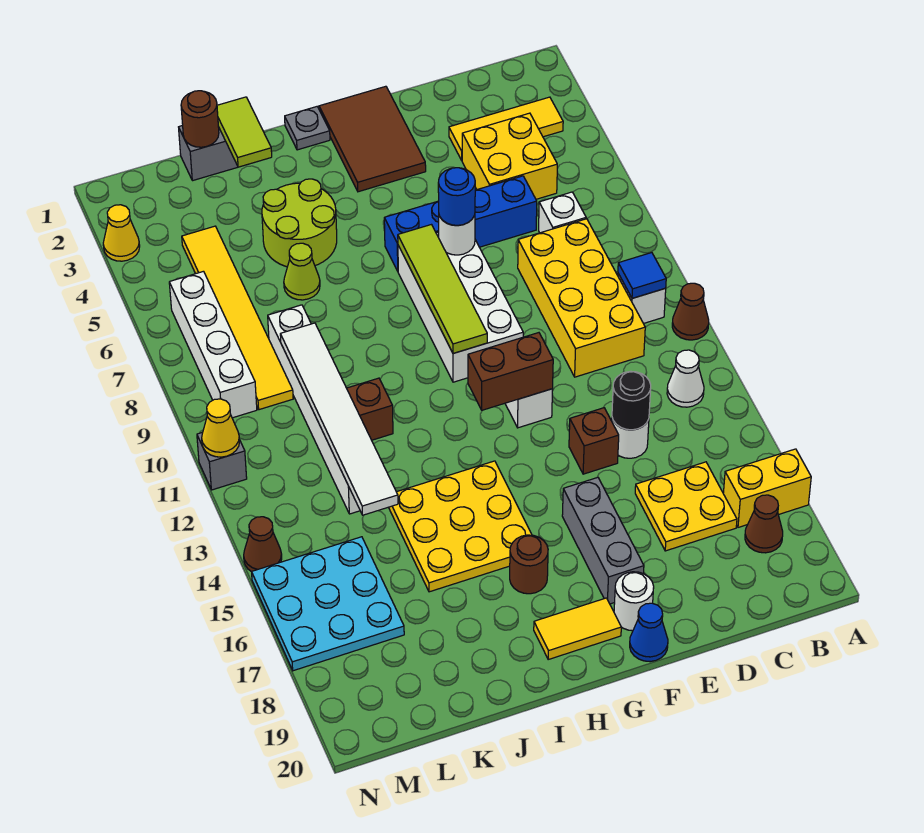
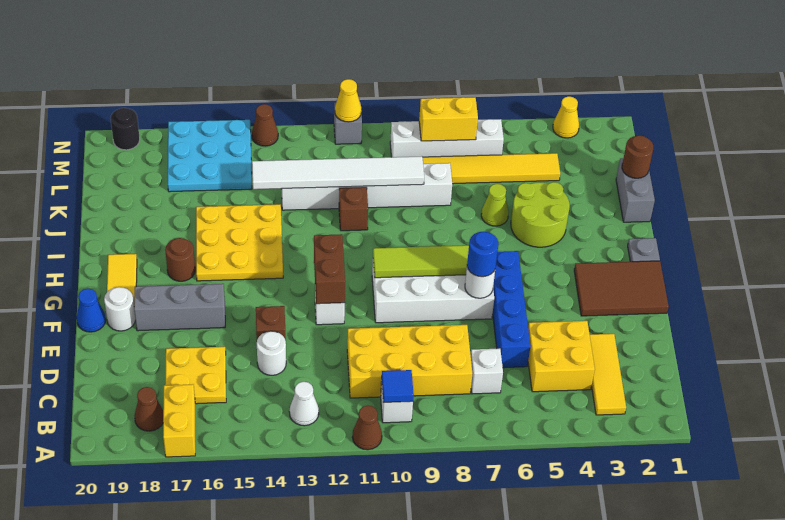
black round brick D14 level 2 -> black round brick N19 level 1
lime tile J1:J2 level 2 -> none
none -> yellow brick M7:M8 level 2

